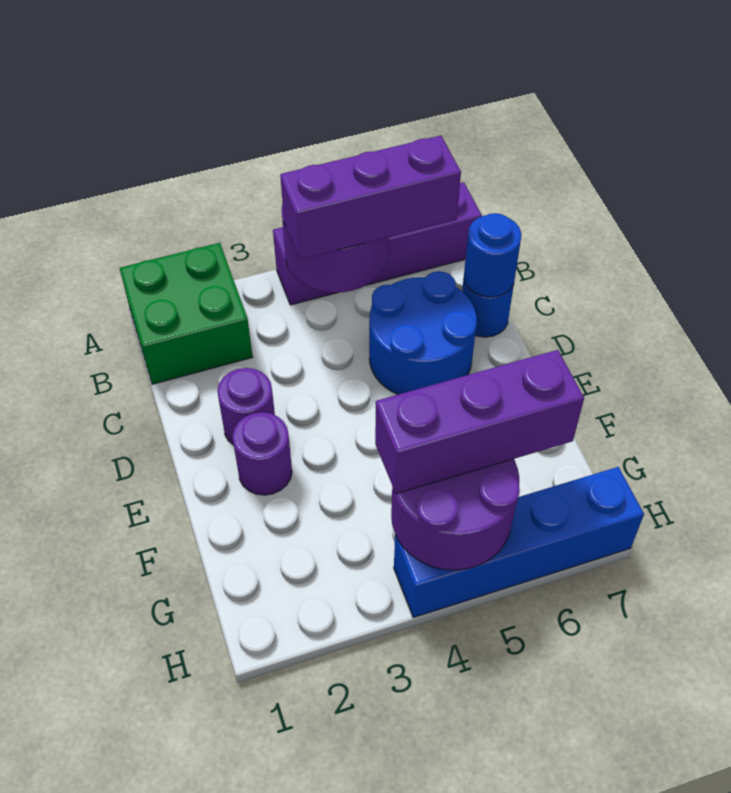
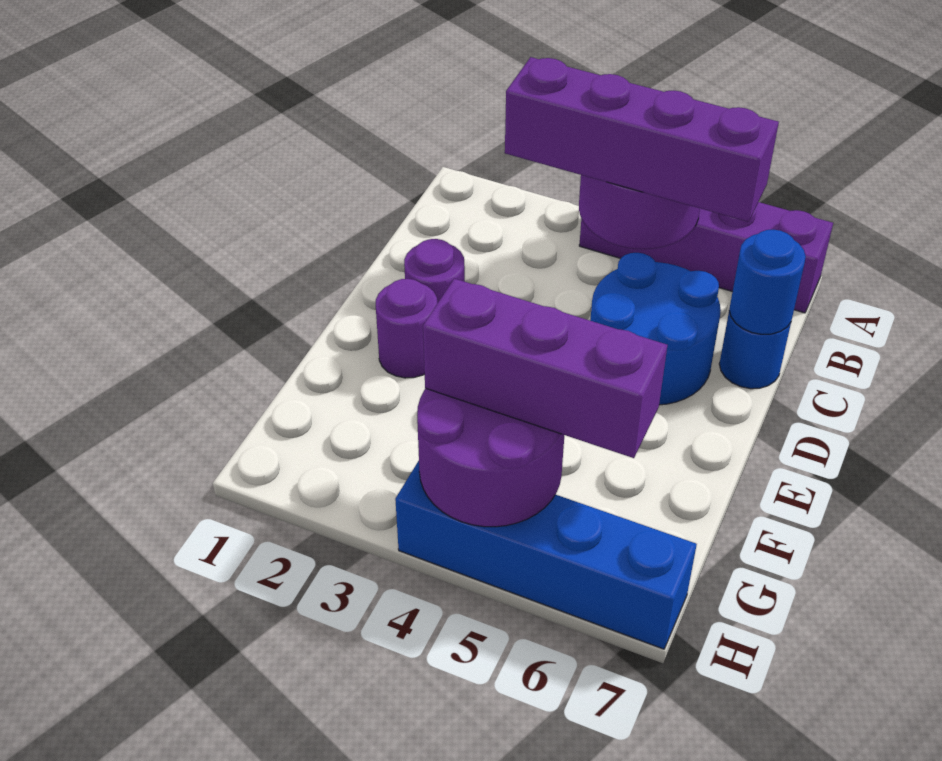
green brick A1:B2 level 1 -> none
purple brick B4:B6 level 3 -> purple brick B3:B6 level 3

